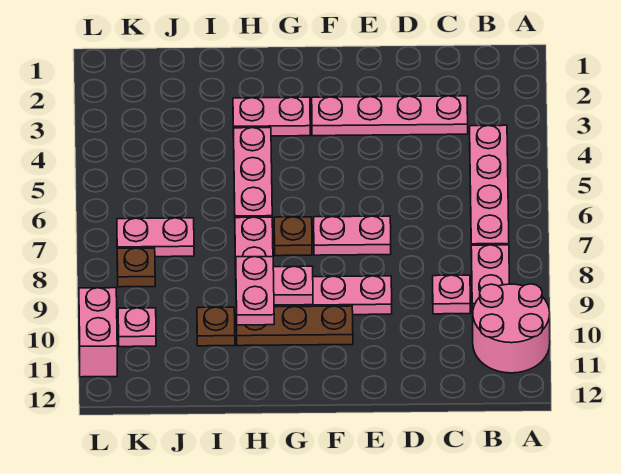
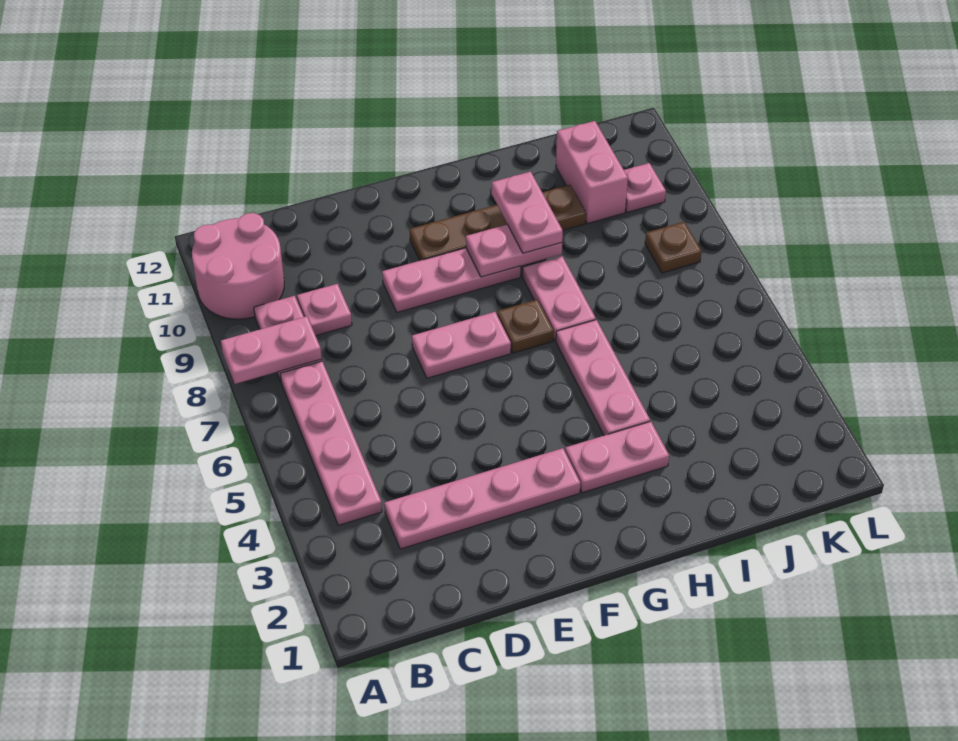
pink plate J7:K7 level 1 -> pink plate A8:B8 level 2
pink brick L10:L11 level 1 -> pink brick J10:J11 level 1

